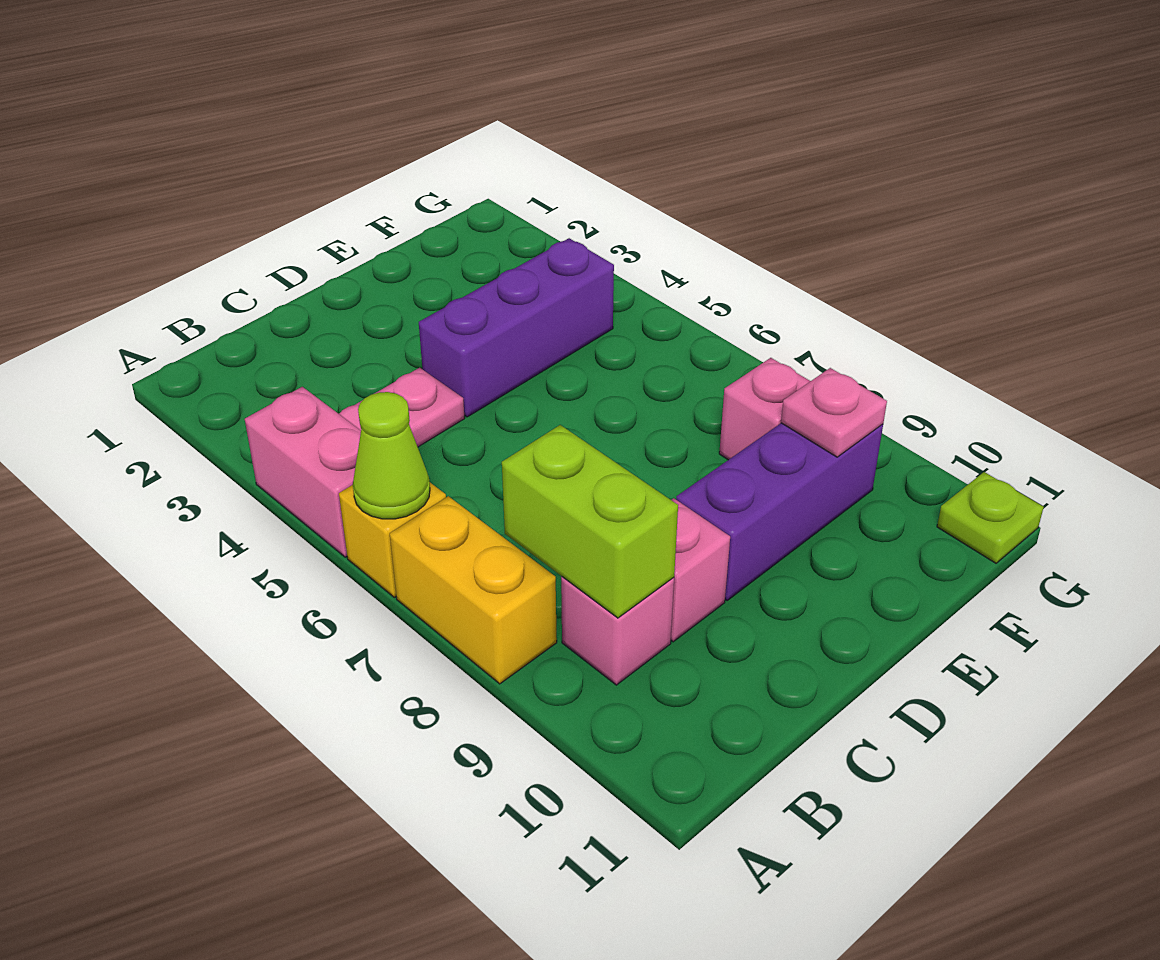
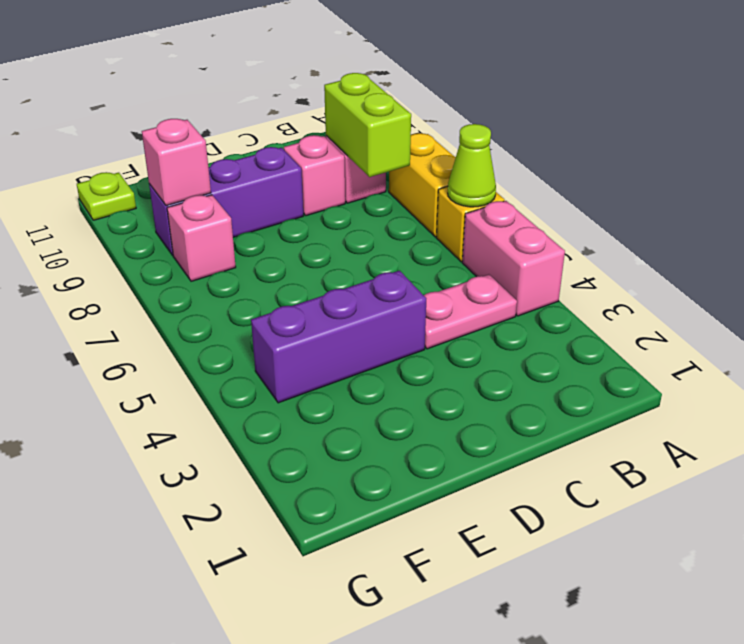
pink plate F9 level 2 -> pink brick F9 level 2

